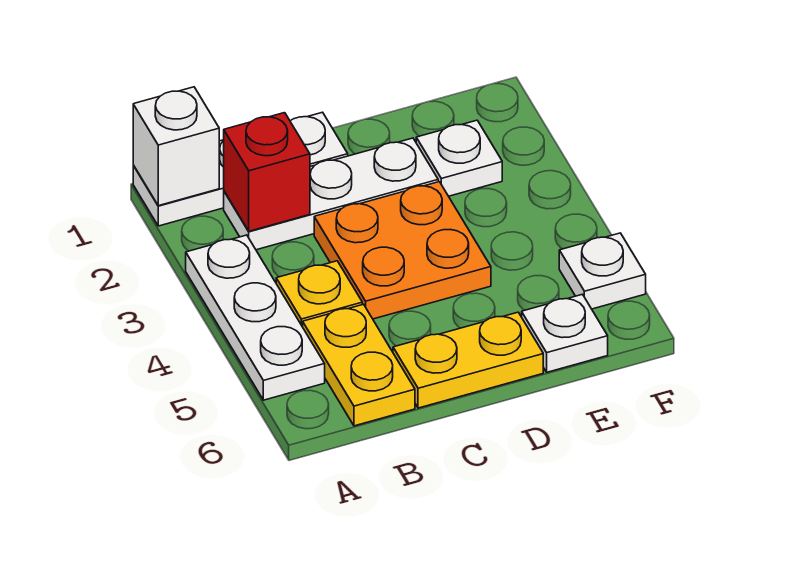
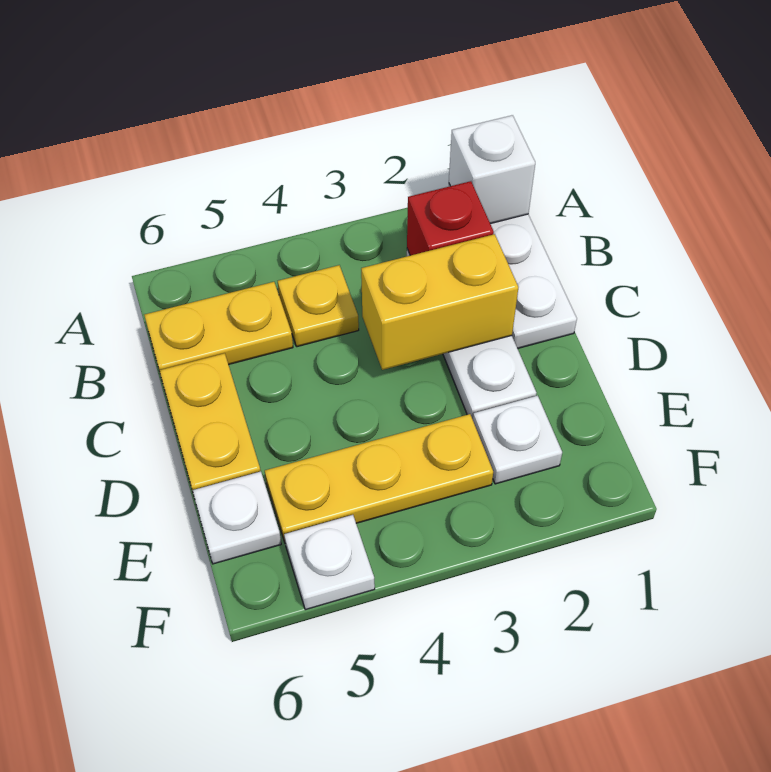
white plate A3:A5 level 1 -> none
none -> yellow brick C2:C3 level 2
orange plate C3:D4 level 1 -> none
none -> yellow plate E3:E5 level 1

